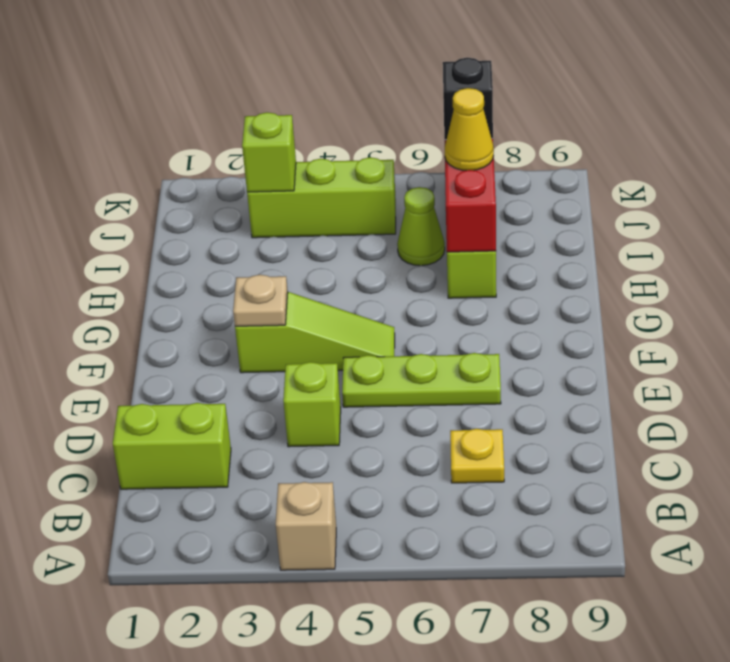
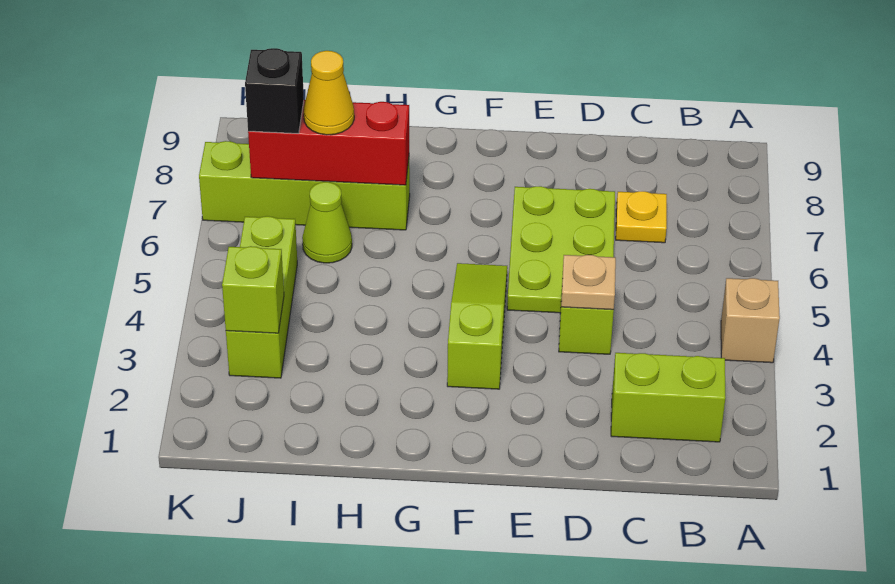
lime brick C1:C2 level 1 -> lime brick B2:C2 level 1
lime plate E5:E7 level 1 -> lime plate D5:E7 level 1
tan plate F3 level 2 -> tan plate D4 level 2

